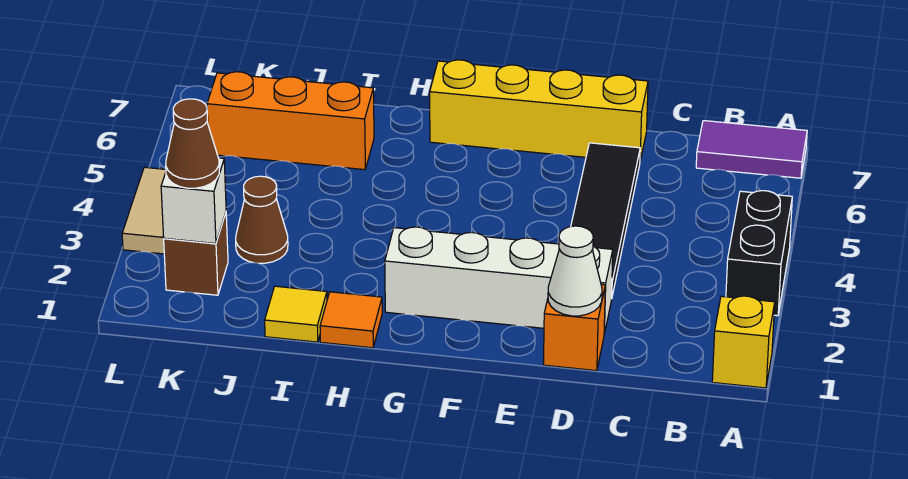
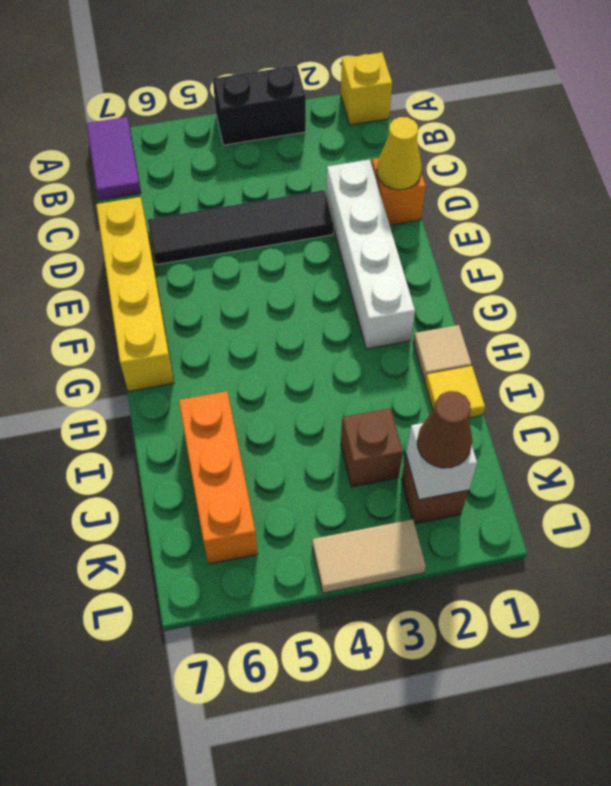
white cone D1 level 2 -> yellow cone D1 level 2
orange tile H1 level 1 -> tan tile H1 level 1
brown cone J3 level 1 -> brown brick J3 level 1

